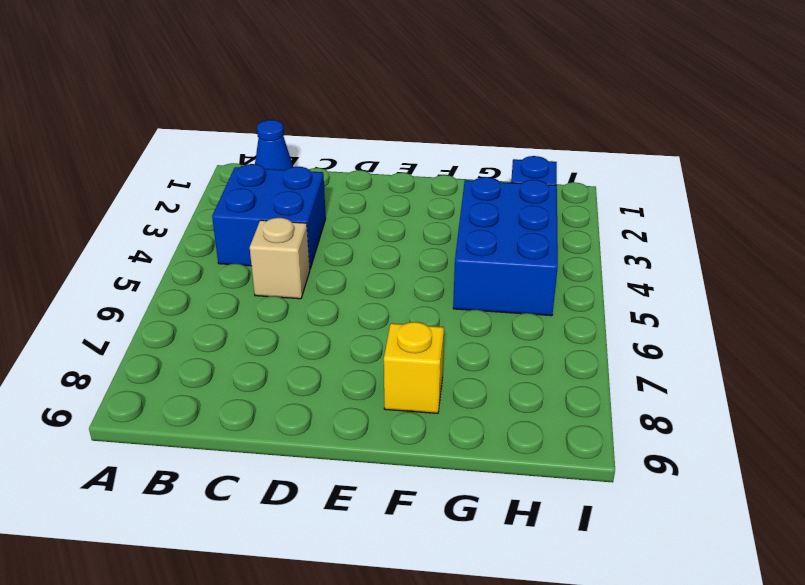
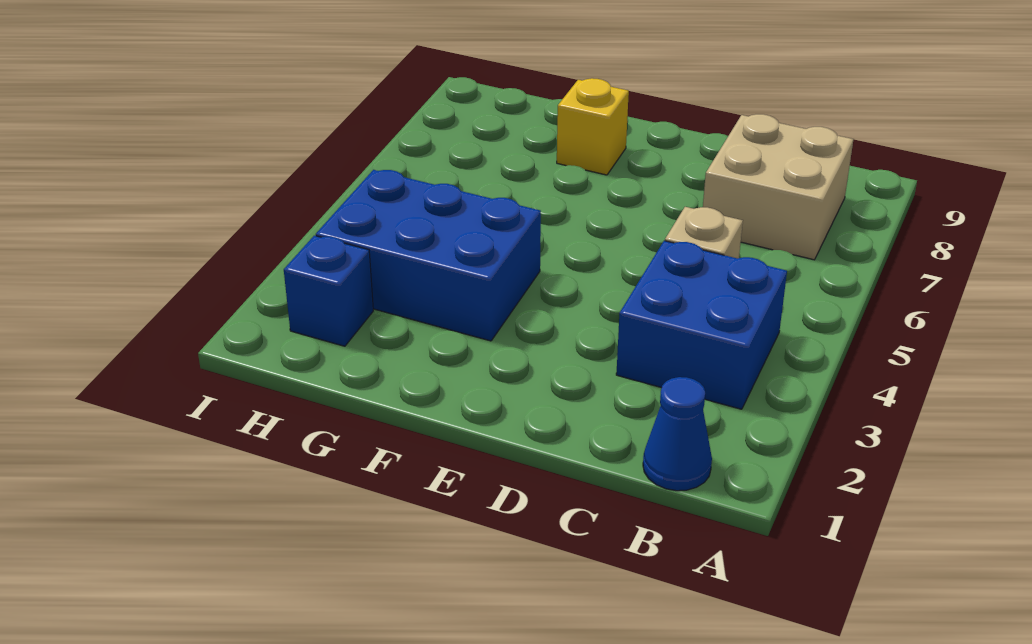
none -> tan brick B7:C8 level 1
blue brick G3:H5 level 1 -> blue brick F3:H4 level 1

